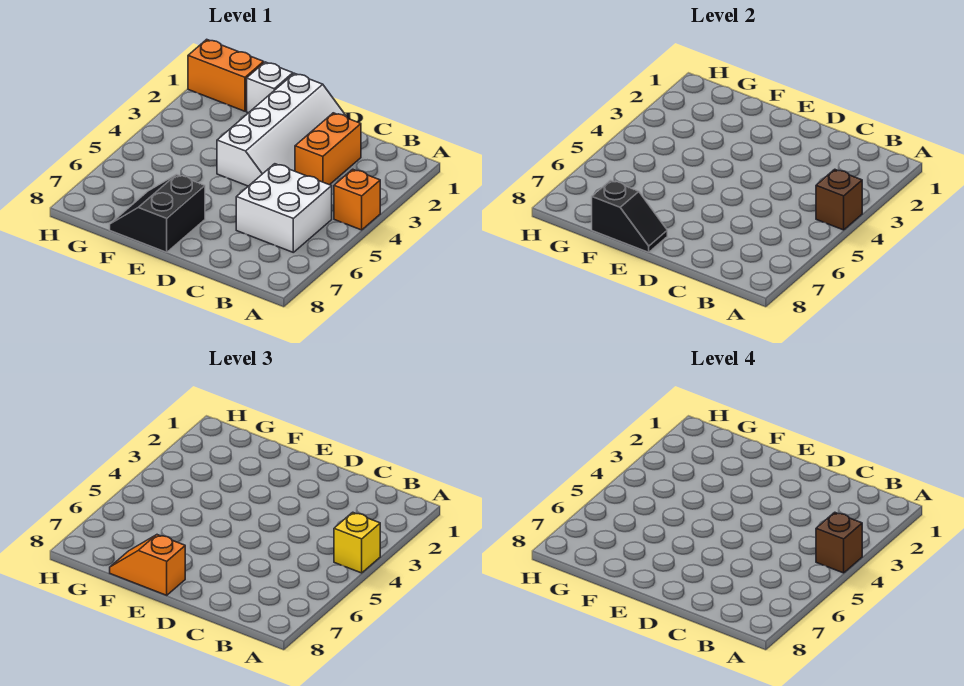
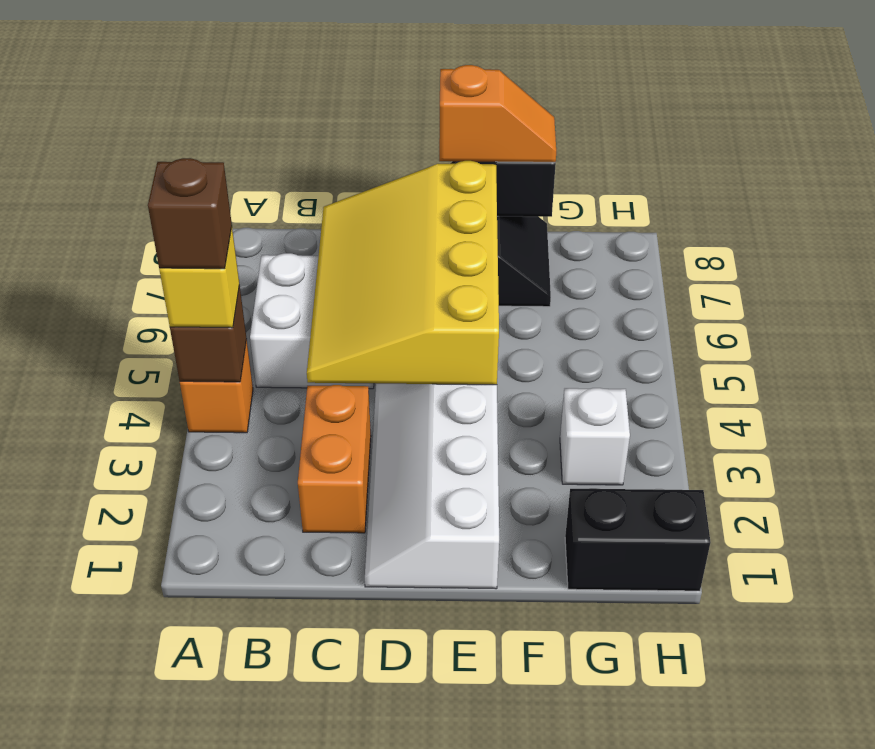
none -> yellow slope C4:E7 level 2 top E
white brick F1 level 1 -> white brick G3 level 1
orange brick G1:H1 level 1 -> black brick G1:H1 level 1

